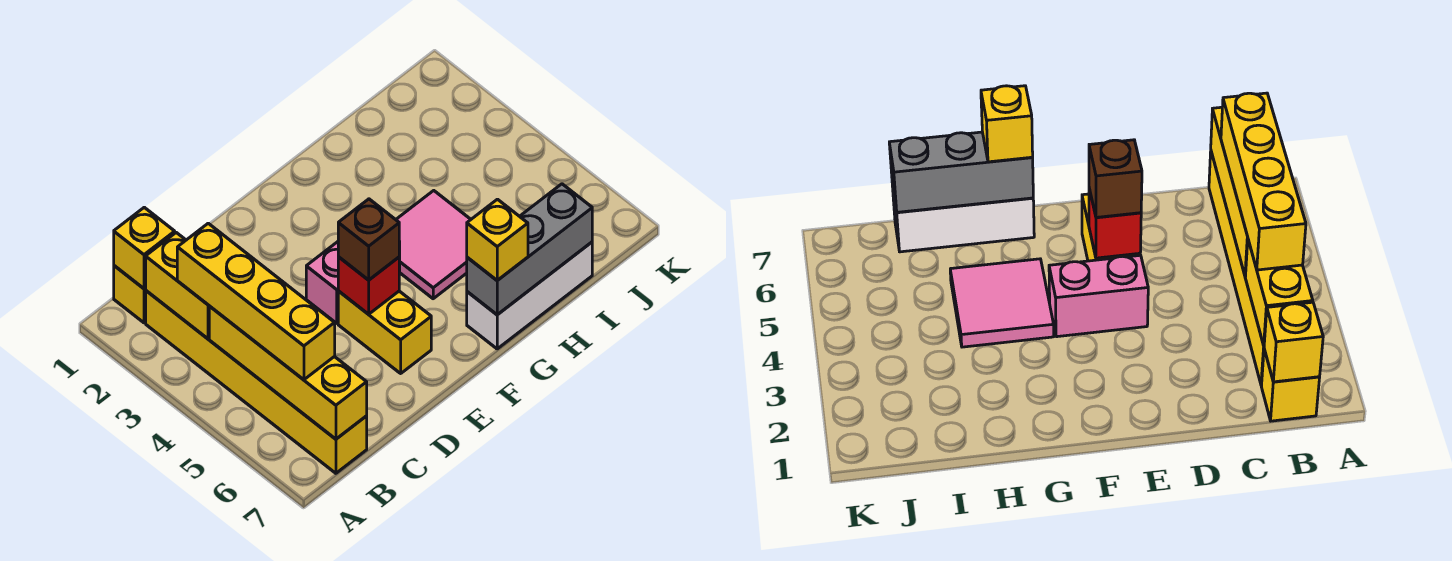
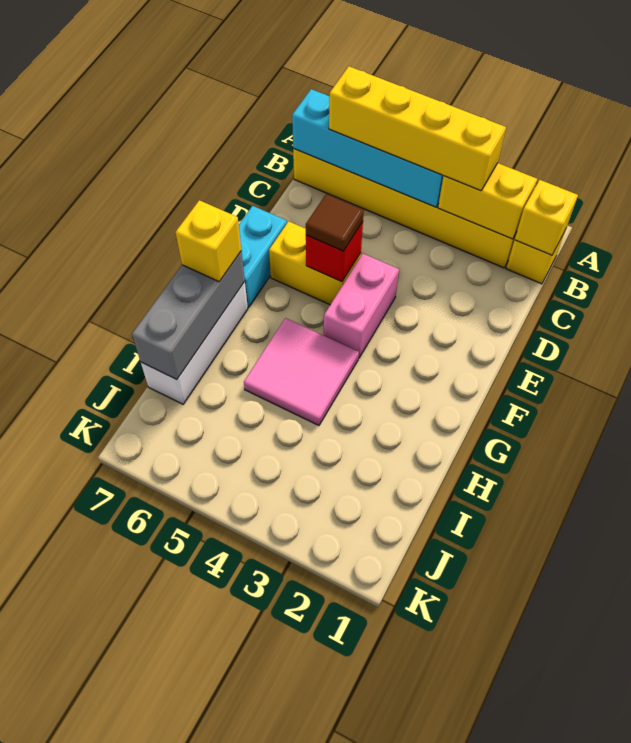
yellow brick B4:B7 level 2 -> cyan brick B4:B7 level 2
brown brick E5 level 3 -> brown tile E5 level 3
none -> cyan brick E7:F7 level 1

